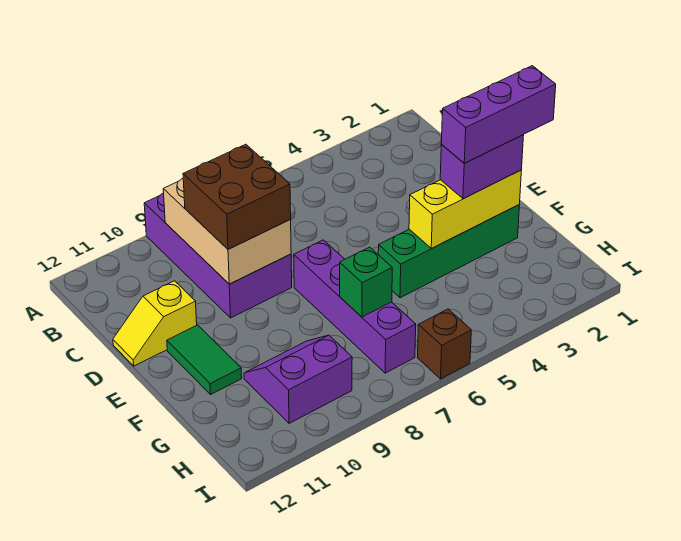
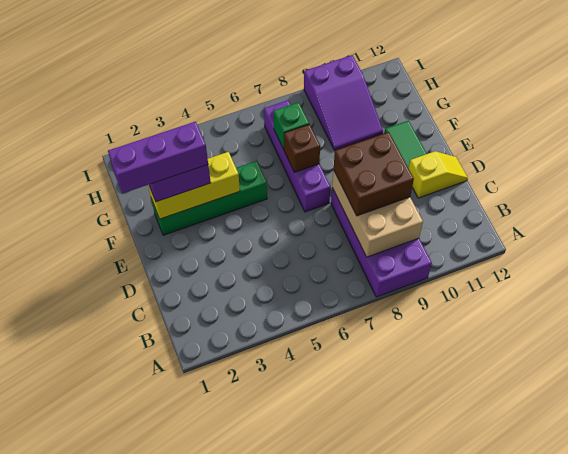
purple slope G9:H10 level 1 top H -> purple slope G9:I10 level 1 top I
brown brick I6 level 1 -> brown brick F7 level 2

